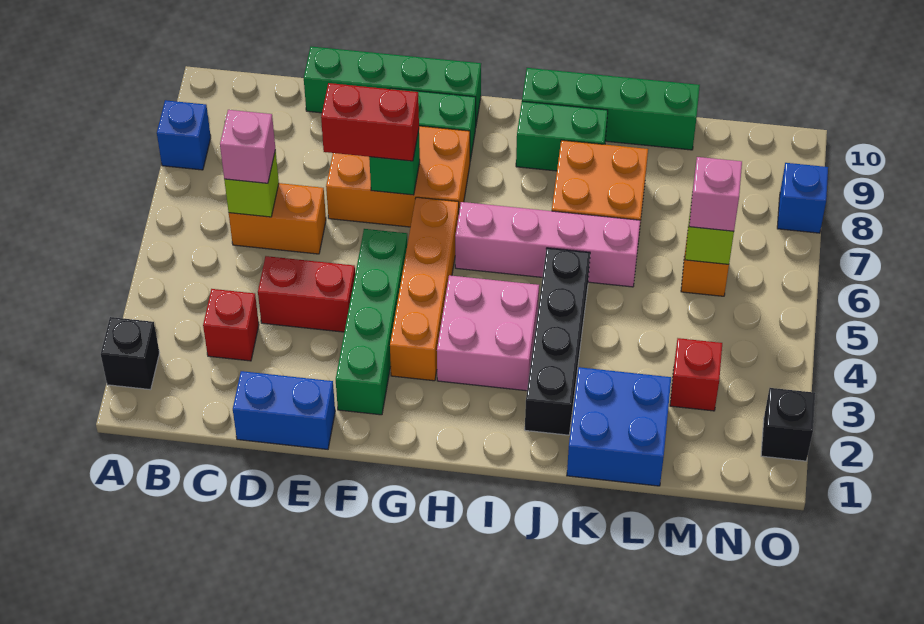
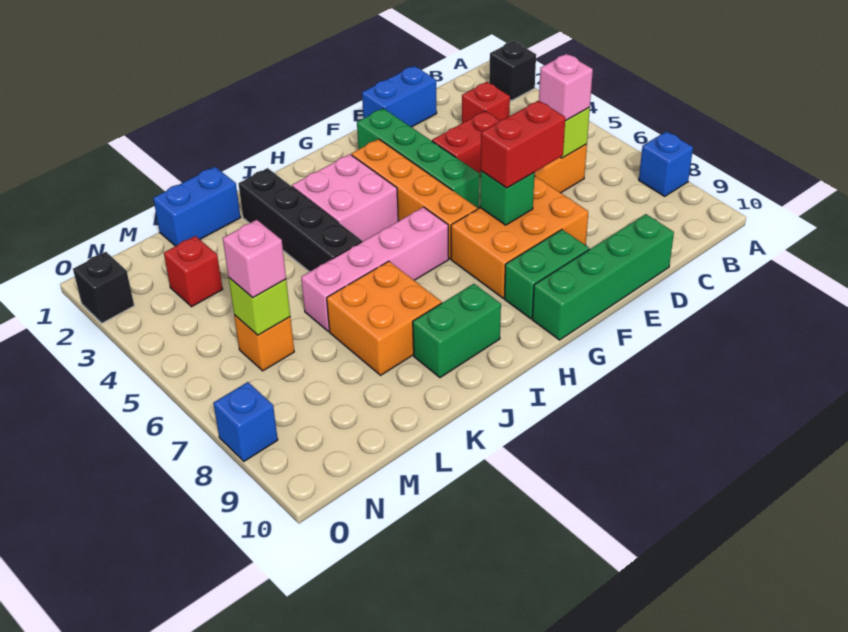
green brick I10:L10 level 1 -> none
blue brick K1:L2 level 1 -> blue brick K1:L1 level 1

